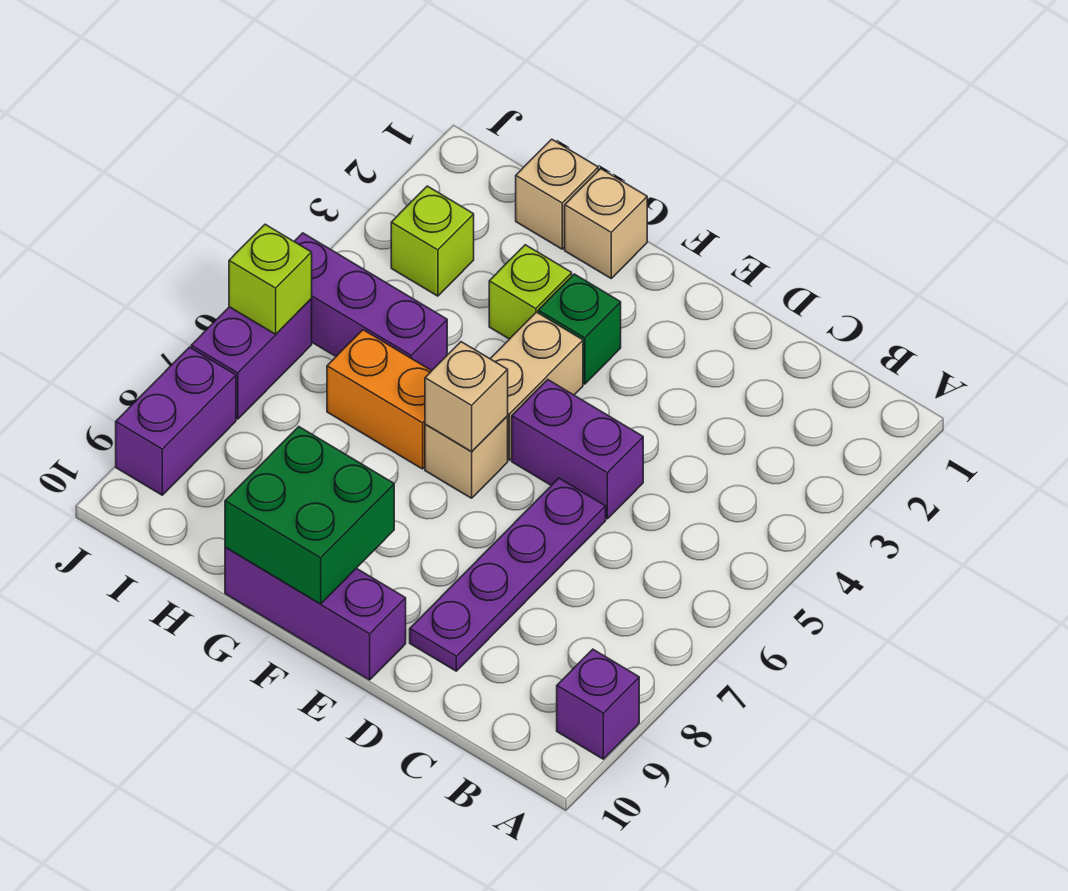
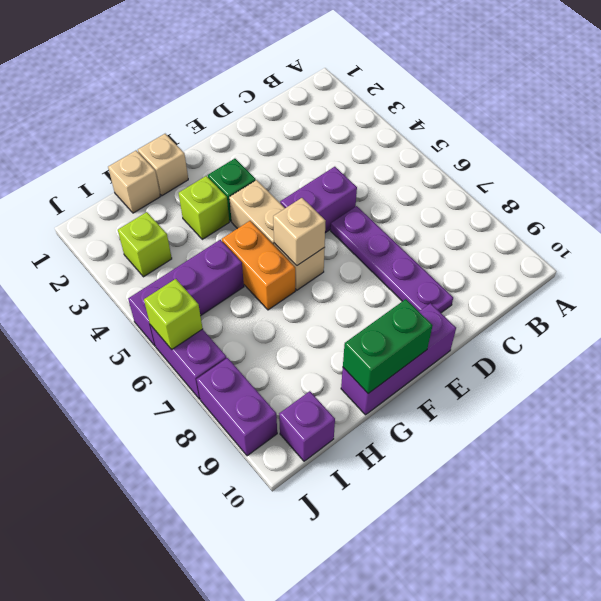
purple brick A9 level 1 -> purple brick I10 level 1
green brick F9:G10 level 2 -> green brick F10:G10 level 2
orange brick G6:H6 level 1 -> orange brick G5:G6 level 1

